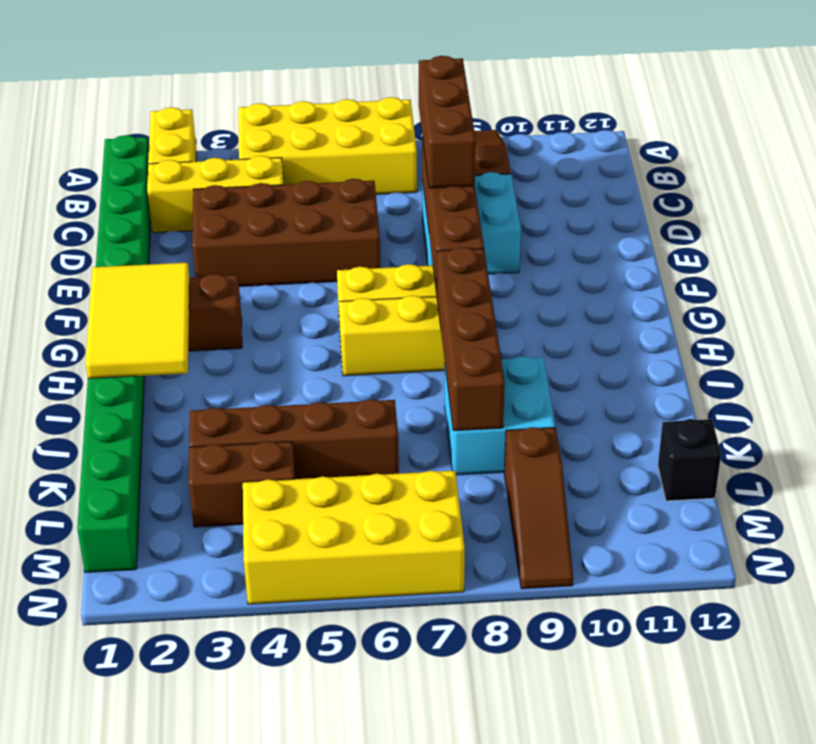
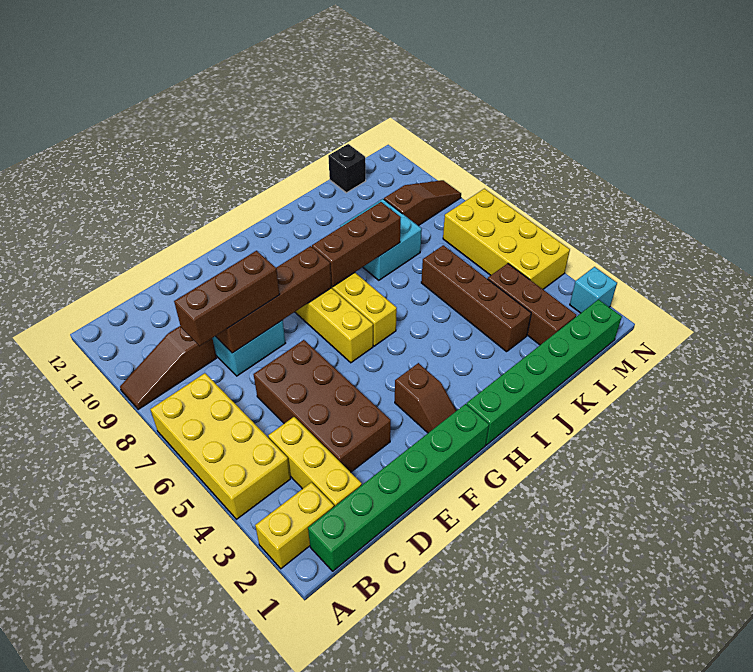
yellow tile G1:I2 level 2 -> none
brown brick H8:K8 level 2 -> brown brick H8:J8 level 2
brown brick L3:L4 level 1 -> brown brick L2:L4 level 1
none -> cyan brick N2 level 1

